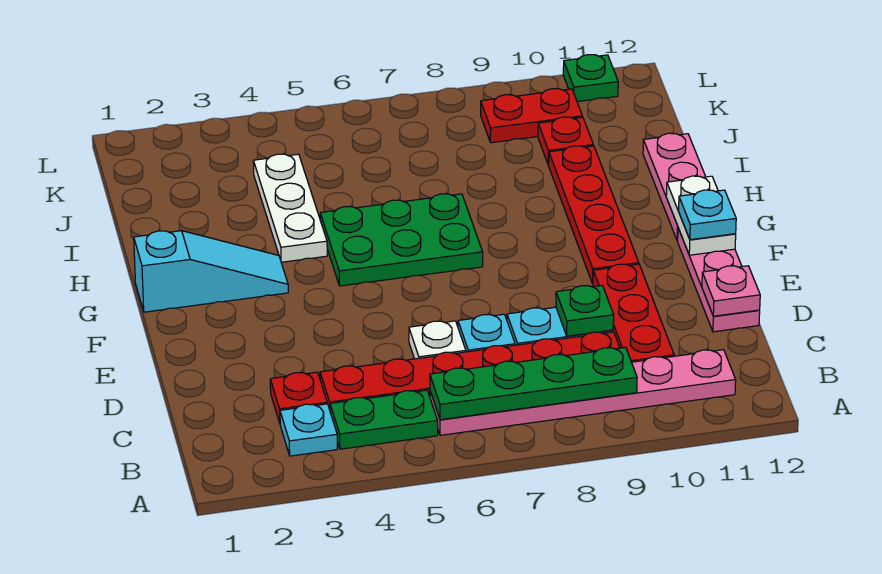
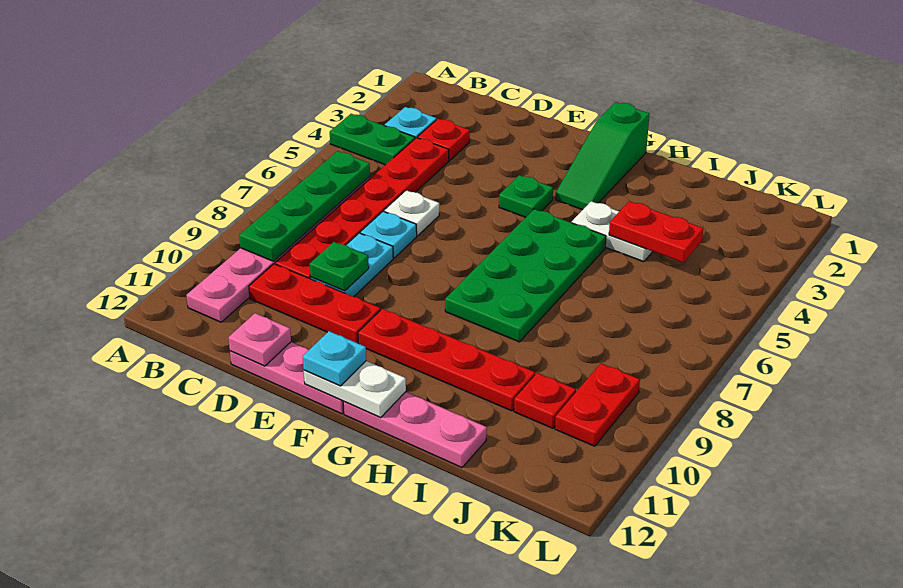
green plate B4:B5 level 1 -> green plate A4:B4 level 1
cyan slope G1:G3 level 1 top 1 -> green slope G1:G3 level 1 top 1
green plate G5:H7 level 1 -> green plate G5:H8 level 1
white plate H4:J4 level 1 -> white plate H4:I4 level 1
none -> red plate I4:J4 level 2
green plate L11 level 1 -> green plate F4 level 1

